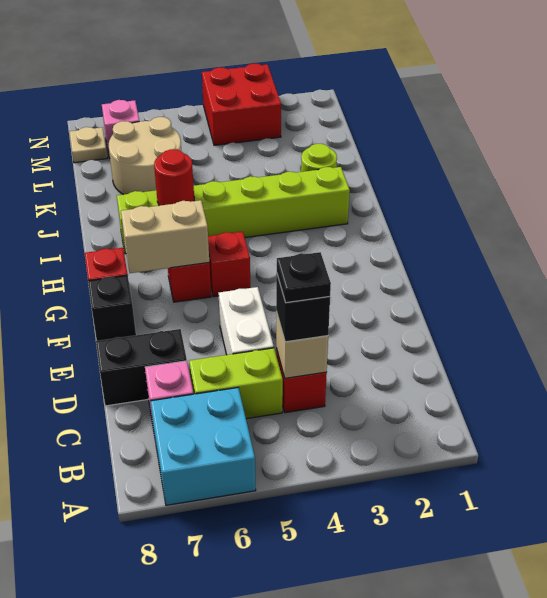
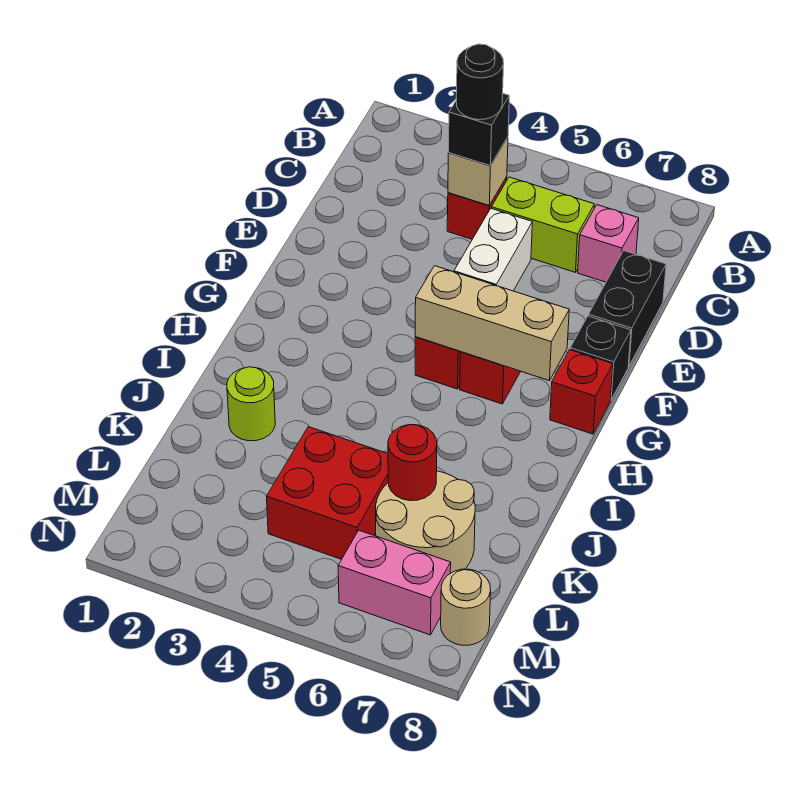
cyan brick A6:B7 level 1 -> none
black plate C4 level 4 -> black round brick C4 level 4
black brick D7:D8 level 1 -> black brick D8:E8 level 1
tan brick G6:G7 level 2 -> tan brick G5:G7 level 2
lime brick I2:I7 level 1 -> none
red round brick I6 level 2 -> red round brick K6 level 2
red brick M3:N4 level 1 -> red brick K4:L5 level 1
pink brick M7 level 1 -> pink brick M6:M7 level 1
tan plate M8 level 1 -> tan round brick M8 level 1

